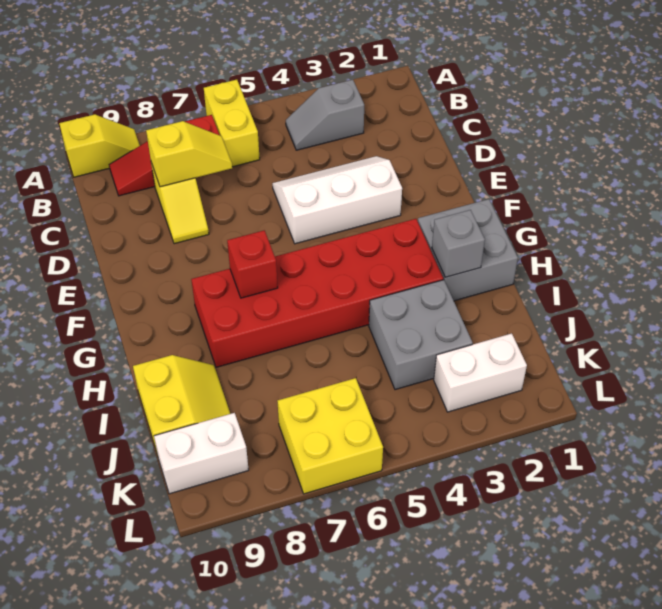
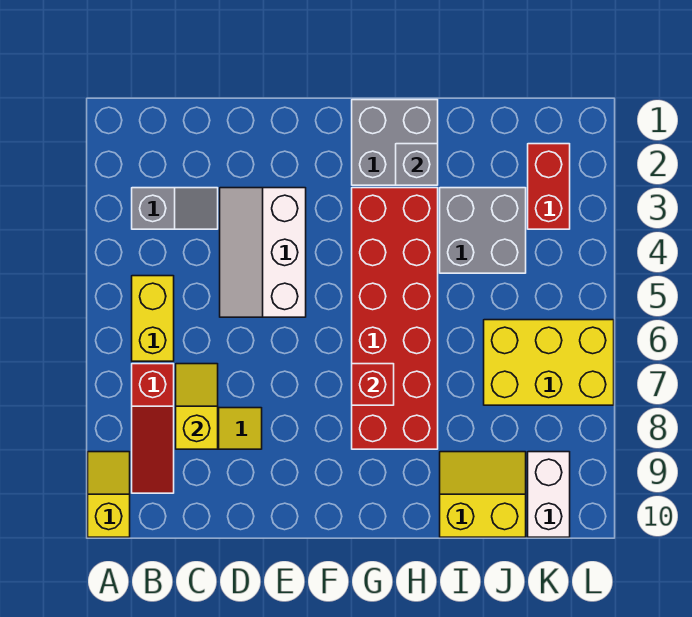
yellow brick A6:B6 level 1 -> yellow brick B5:B6 level 1
grey slope B3:B4 level 1 top 3 -> grey slope B3:C3 level 1 top B
white brick K2:K3 level 1 -> red brick K2:K3 level 1
yellow brick K6:L7 level 1 -> yellow brick J6:L7 level 1

